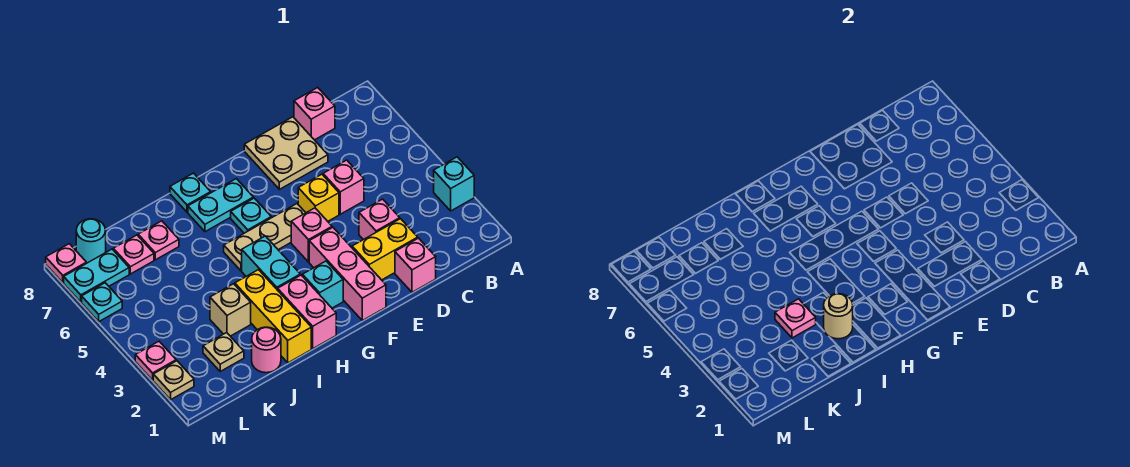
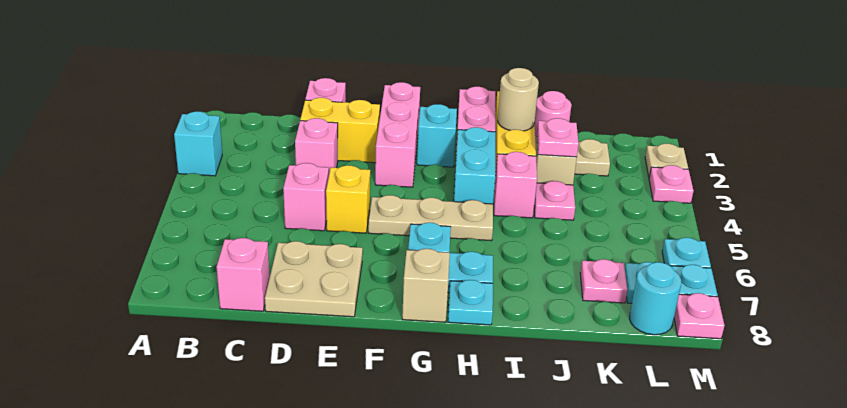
pink brick F4 level 1 -> pink brick I4 level 1
none -> tan brick G8 level 1
pink plate J7 level 1 -> pink plate J4 level 1

